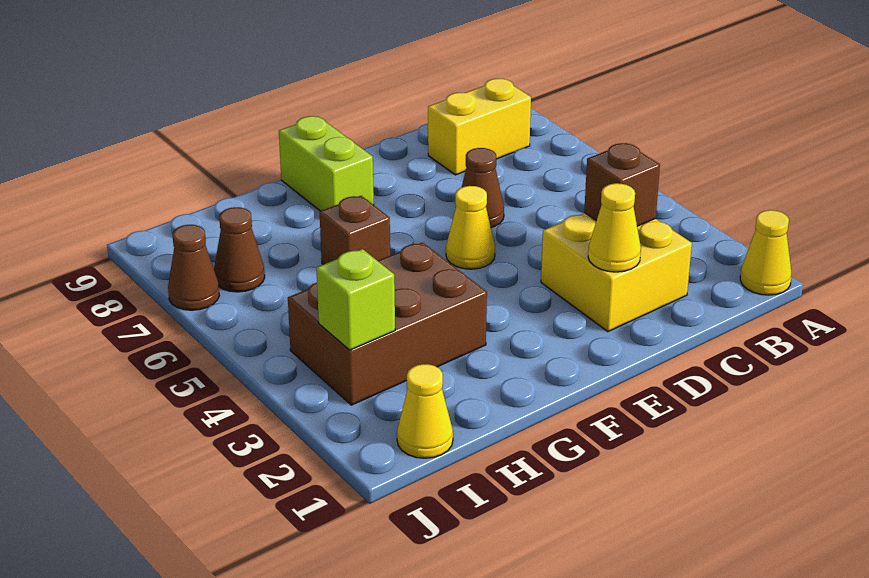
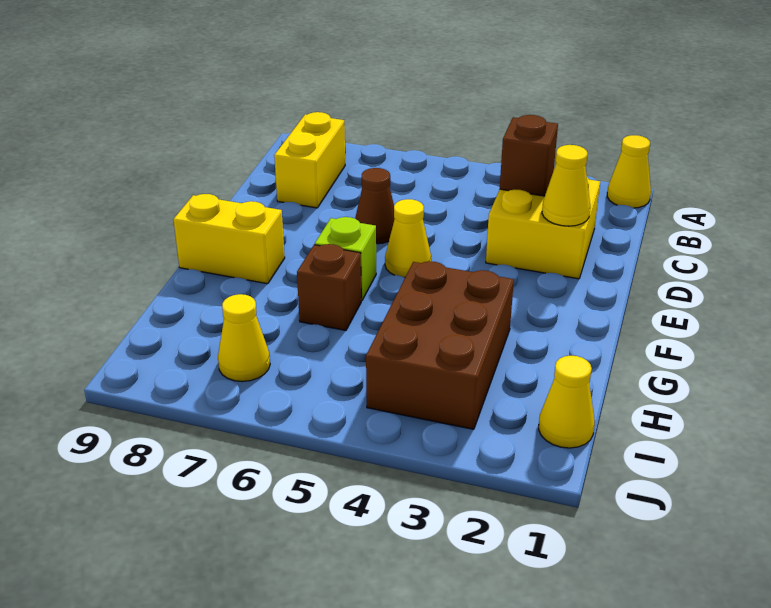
lime brick F8:F9 level 1 -> yellow brick F8:F9 level 1
lime brick I3 level 2 -> lime brick F6 level 1
brown cone I7 level 1 -> yellow cone I7 level 1
brown cone J7 level 1 -> none

